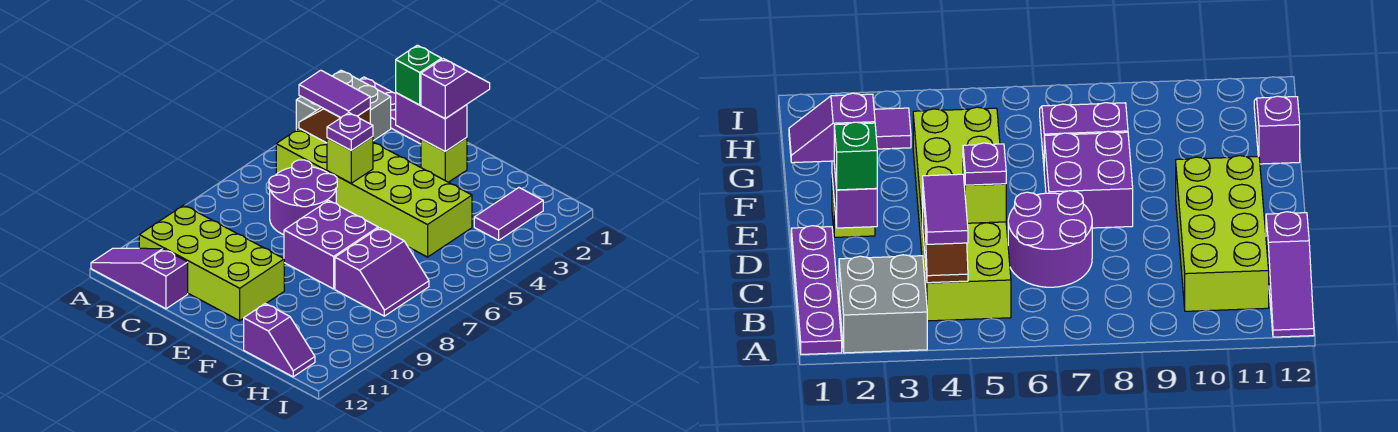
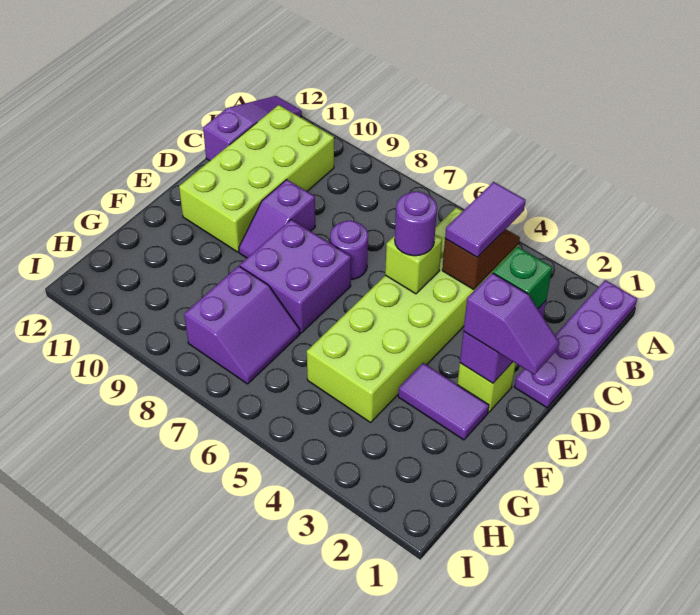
grey brick A2:B3 level 1 -> none
purple round brick C6:D7 level 1 -> purple round brick D7 level 1
purple plate D5 level 3 -> purple round brick D5 level 3
purple slope G7:H8 level 1 top G -> purple slope G7:H8 level 1 top 8
purple slope G12:H12 level 1 top G -> purple slope D9:E9 level 1 top D
purple tile H2:H3 level 1 -> purple tile F2:F3 level 1

